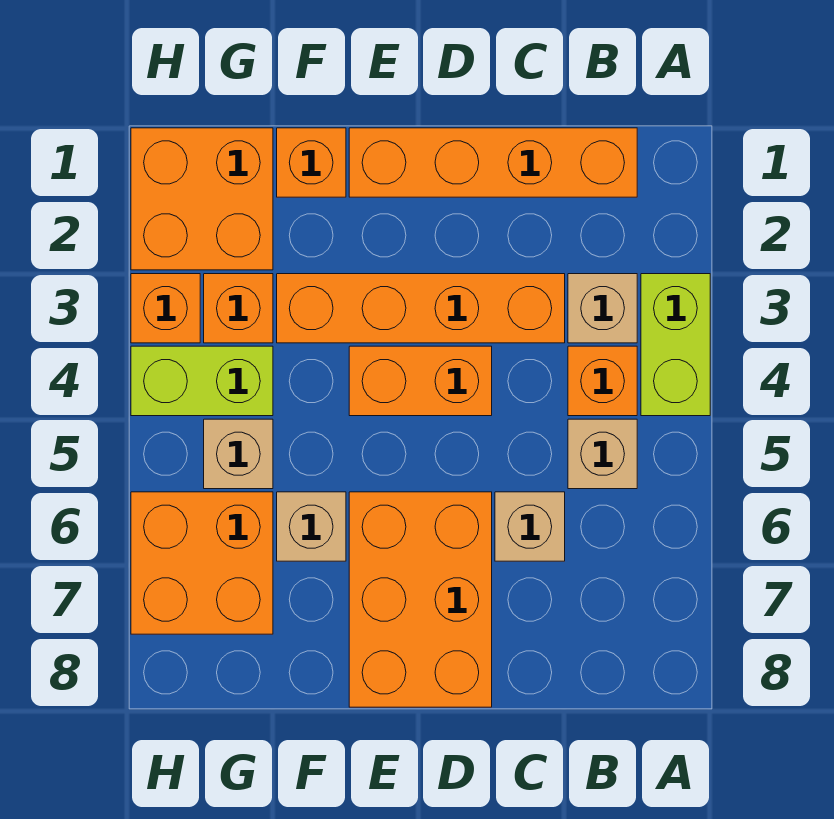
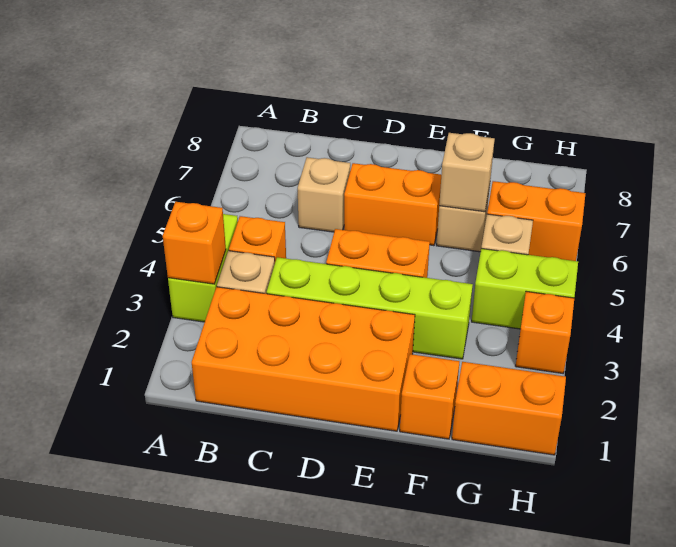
orange brick B1:E1 level 1 -> orange brick B1:E2 level 1
tan brick B5 level 1 -> tan brick F6 level 2
orange brick C3:F3 level 1 -> lime brick C3:F3 level 1
orange brick D6:E8 level 1 -> orange brick D6:E6 level 1
orange brick G1:H2 level 1 -> orange brick G1:H1 level 1
orange brick G3 level 1 -> orange brick A3 level 2
orange brick G6:H7 level 1 -> orange brick G6:H6 level 1

